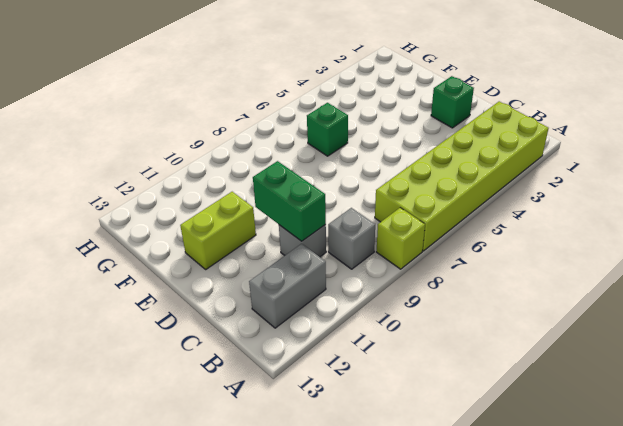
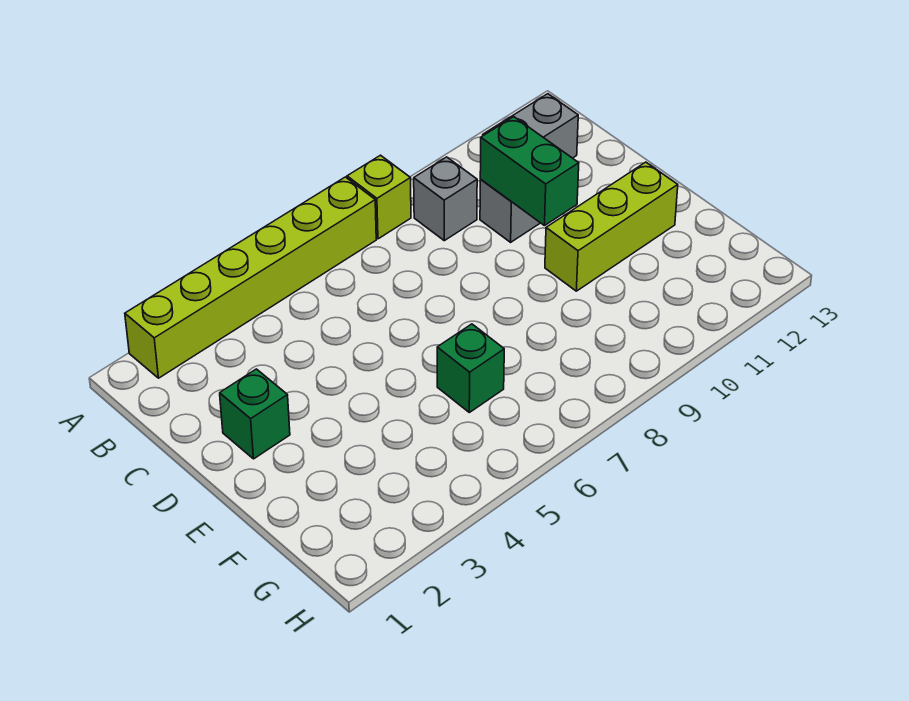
lime brick A2:B7 level 1 -> lime brick A2:A7 level 1
lime brick E11:E12 level 1 -> lime brick E10:E12 level 1

